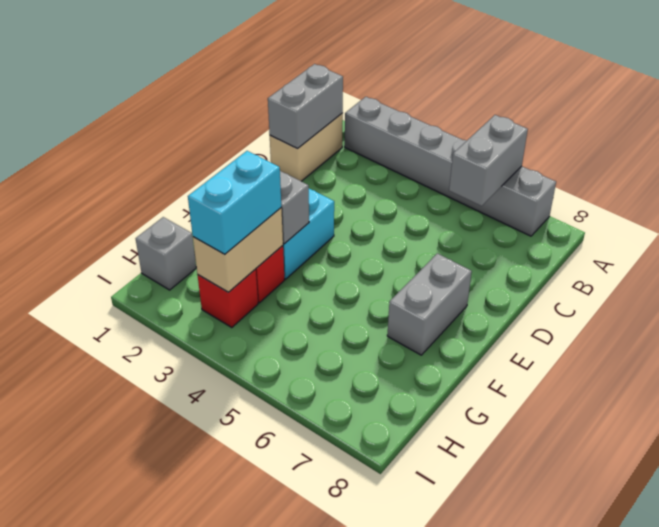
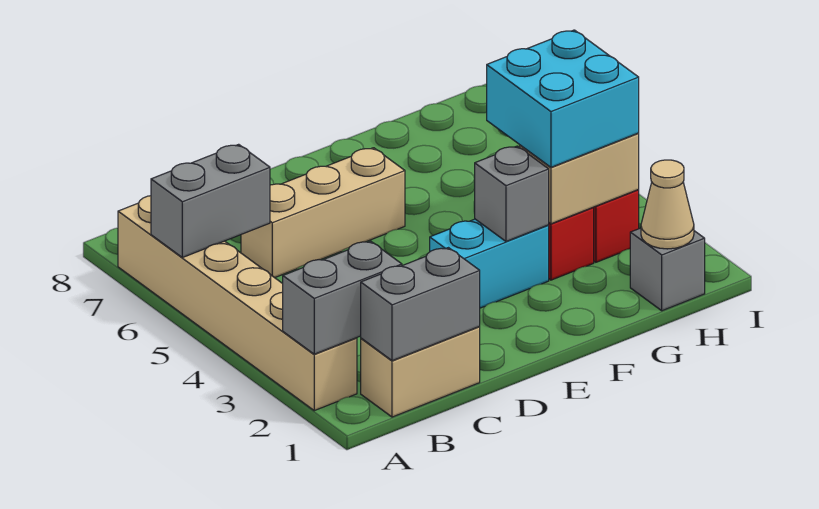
grey brick A2:A7 level 1 -> tan brick A2:A7 level 1
none -> tan brick C6:E6 level 1
grey brick E7:F7 level 1 -> grey brick A2:B2 level 2
cyan brick G3:H3 level 3 -> cyan brick G3:H4 level 3
none -> tan cone H1 level 2

